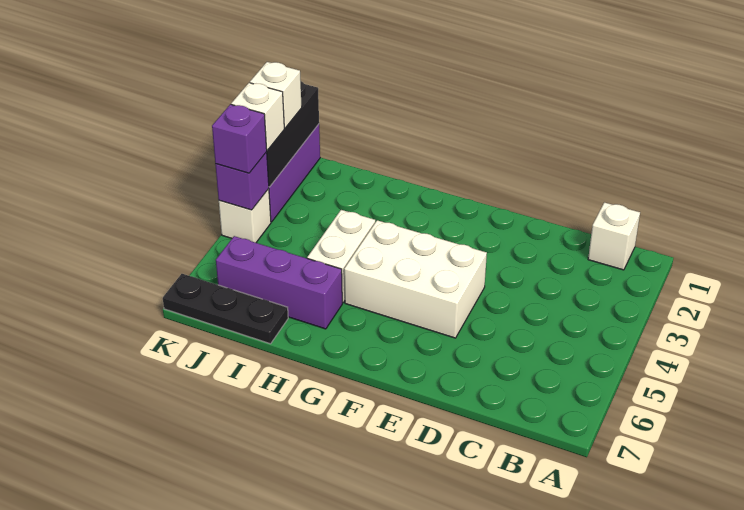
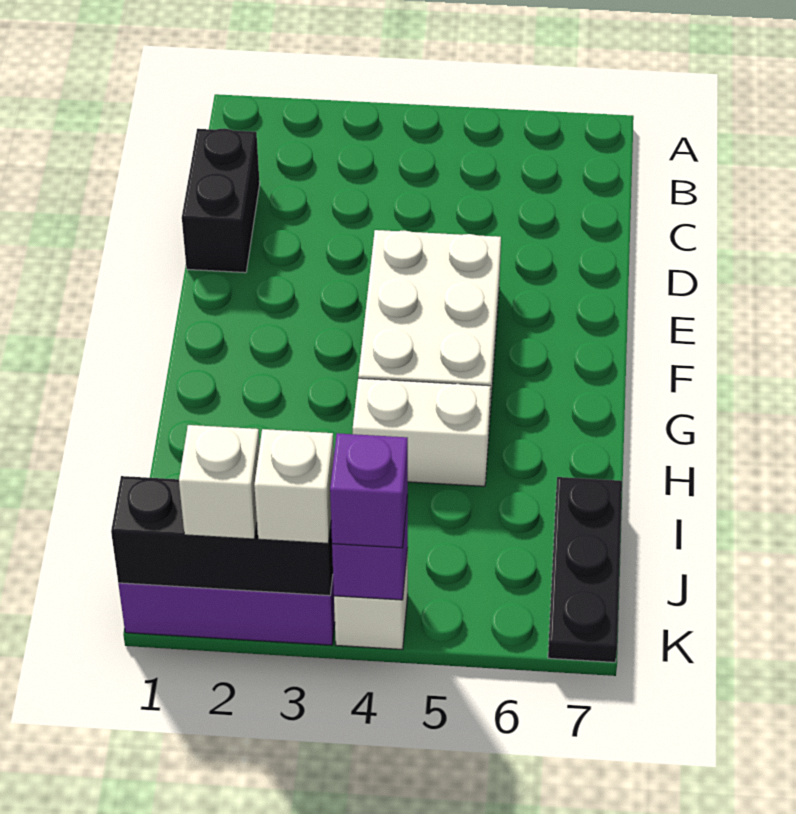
white brick B1 level 1 -> none
none -> black brick C1:D1 level 1
purple brick H6:J6 level 1 -> none

